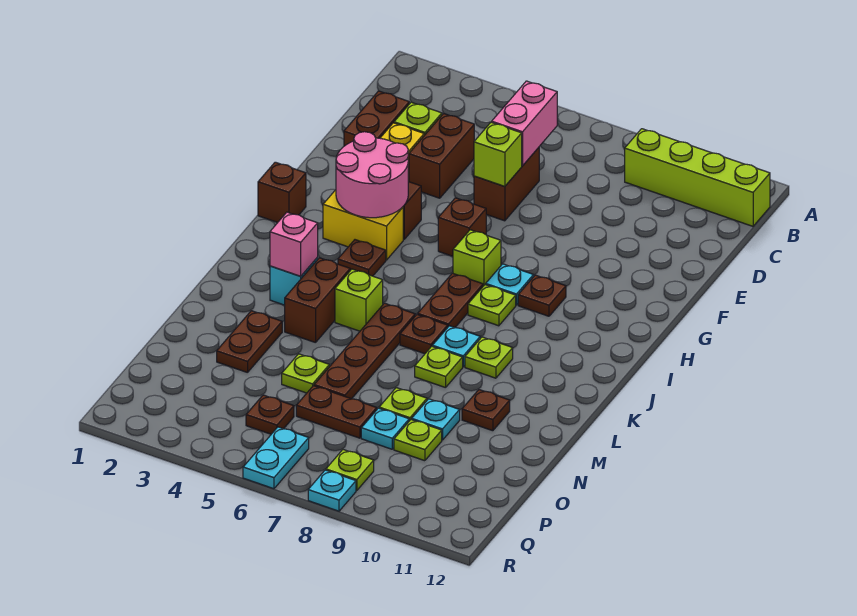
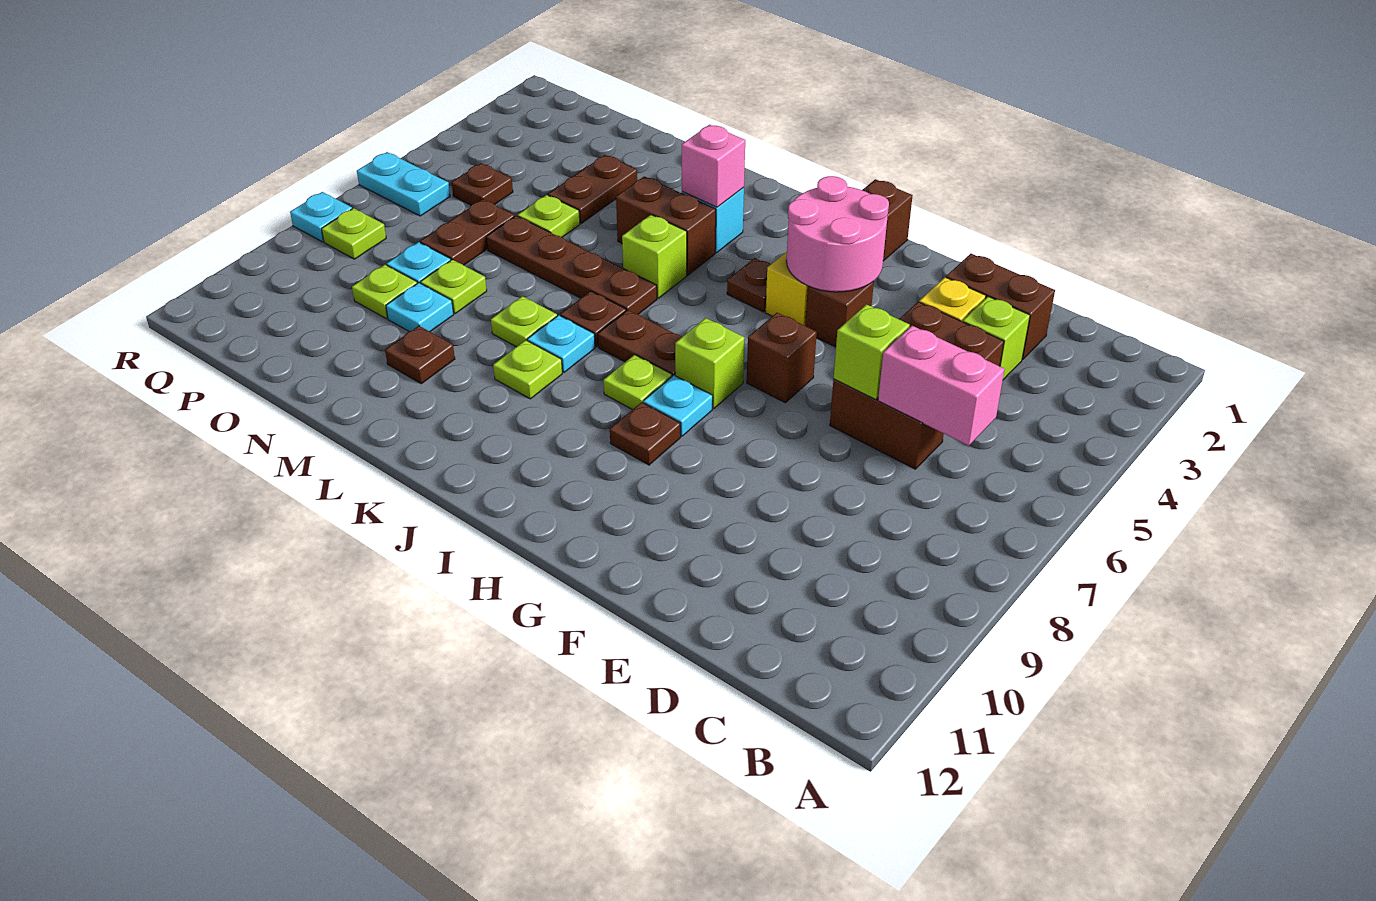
lime brick B9:B12 level 1 -> none
brown plate M3:N3 level 1 -> brown plate N3:N4 level 1

